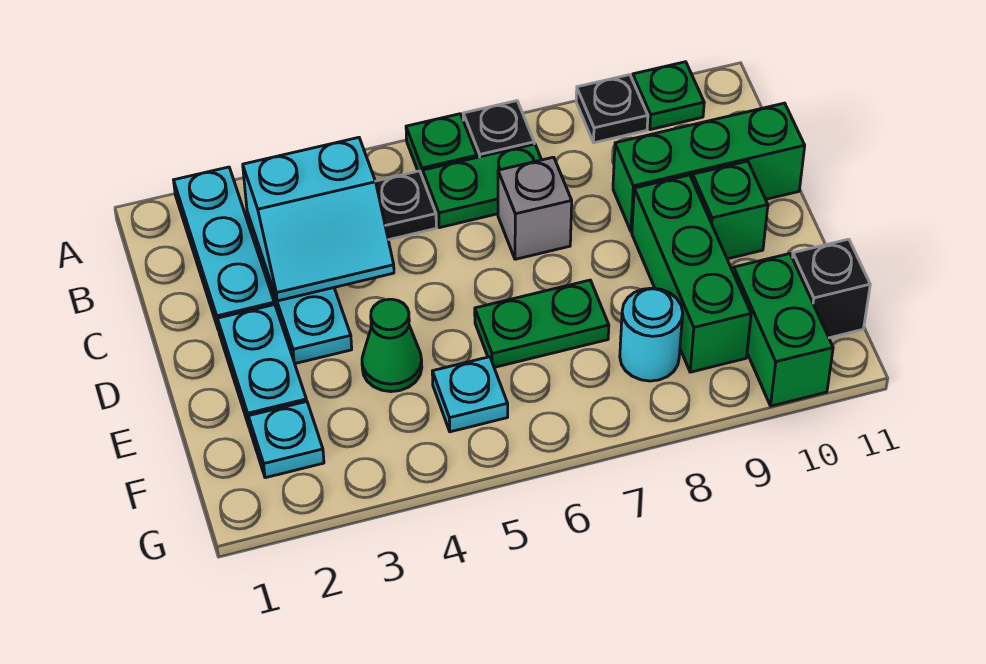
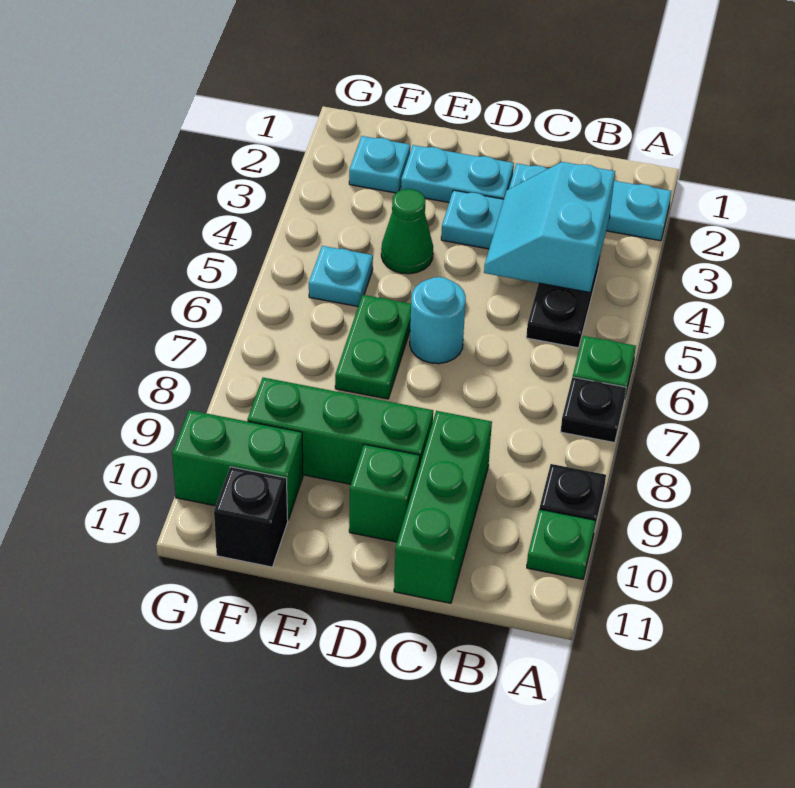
green plate B6:B7 level 1 -> none
grey brick C7 level 1 -> none
cyan round brick F8 level 1 -> cyan round brick D6 level 1

